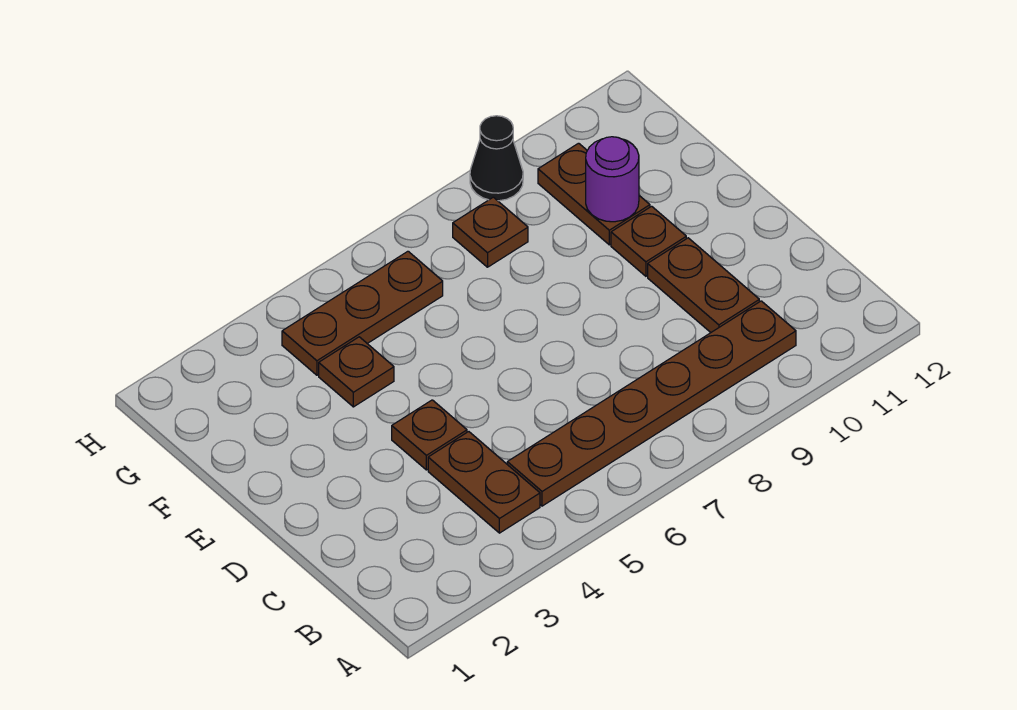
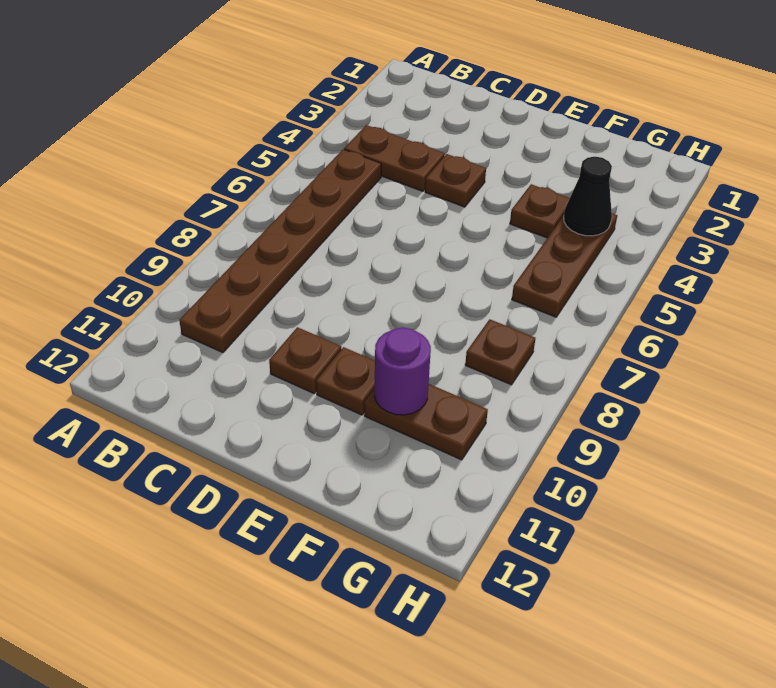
brown plate C10:D10 level 1 -> brown plate D10 level 1
black cone H9 level 1 -> black cone G4 level 2

